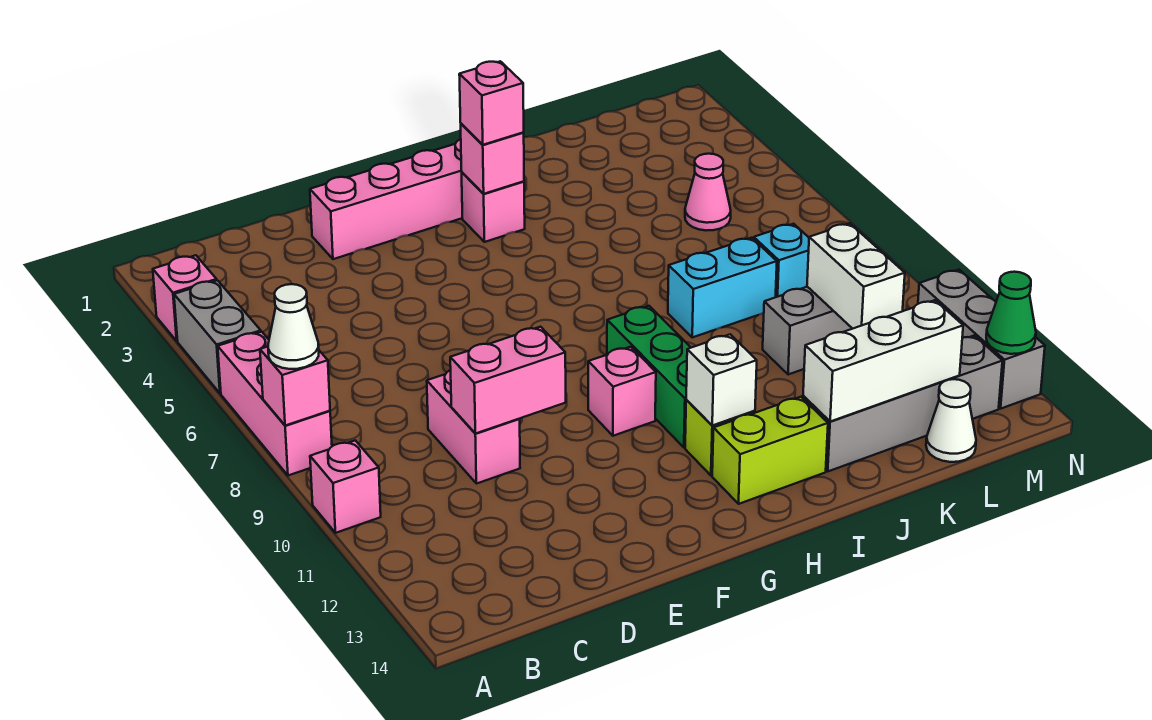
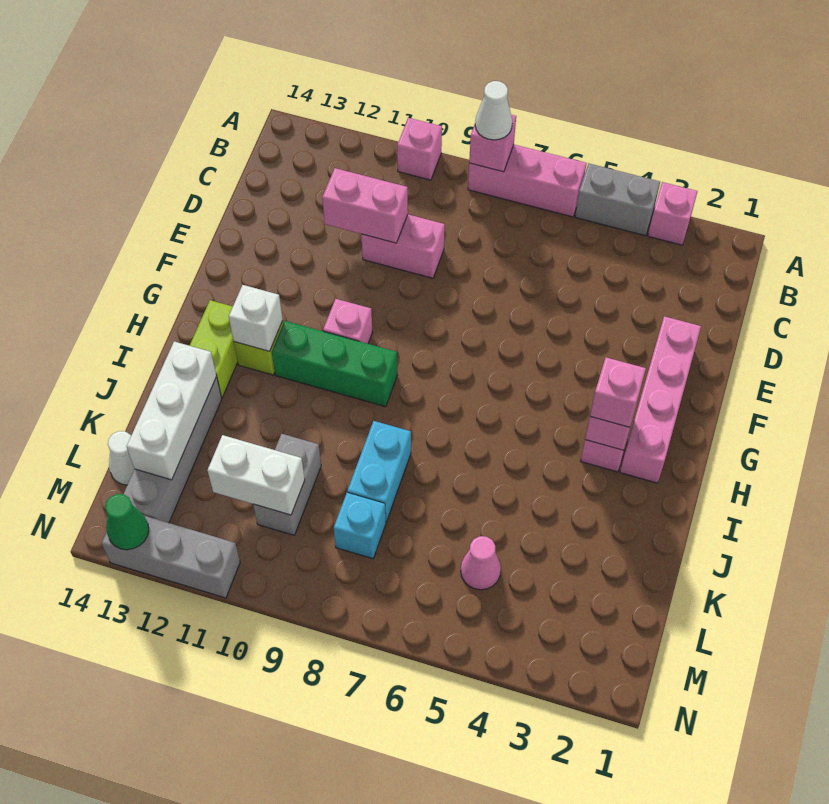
pink brick D10:E10 level 2 -> pink brick D10:D11 level 2

